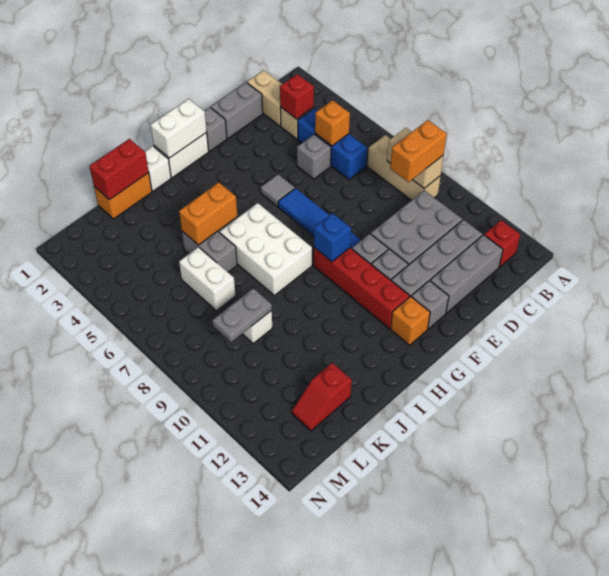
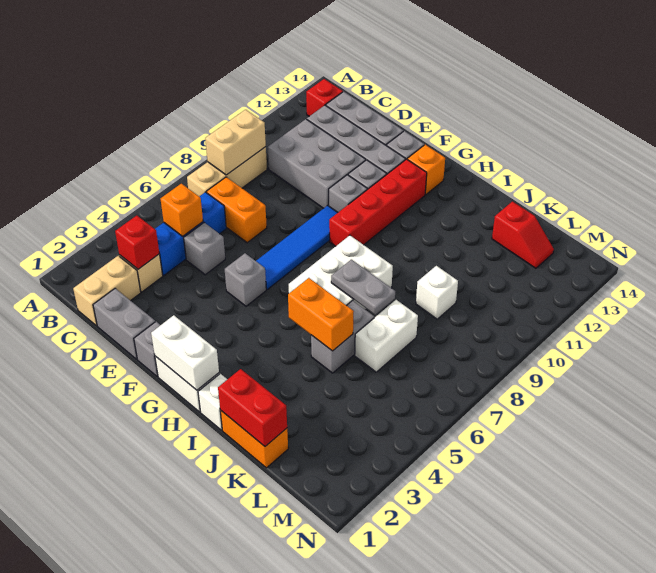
orange brick B9:C9 level 3 -> orange brick C7:D7 level 1
grey tile F5 level 1 -> grey brick F5 level 1
blue brick G9 level 2 -> none
grey plate K9:L9 level 2 -> grey plate I7:J7 level 2

